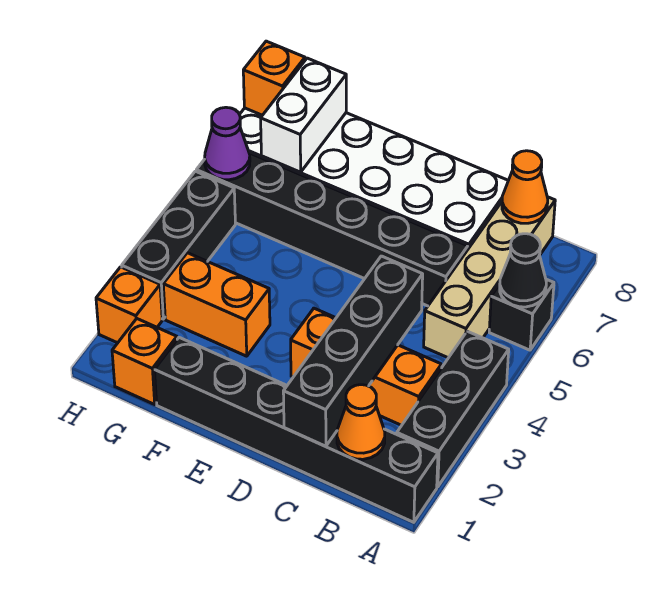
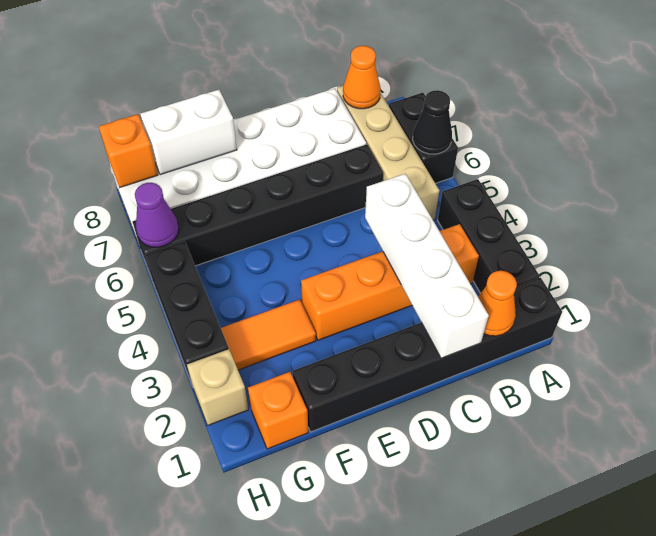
black brick A6 level 1 -> black brick A6:A7 level 1
orange brick B3:D3 level 1 -> orange brick B3:E3 level 1
black brick C1:C4 level 2 -> white brick C1:C4 level 2
orange brick F3:G3 level 1 -> orange tile F3:G3 level 1
white brick G7:G8 level 2 -> white brick F8:G8 level 2
orange brick H2 level 1 -> tan brick H2 level 1

